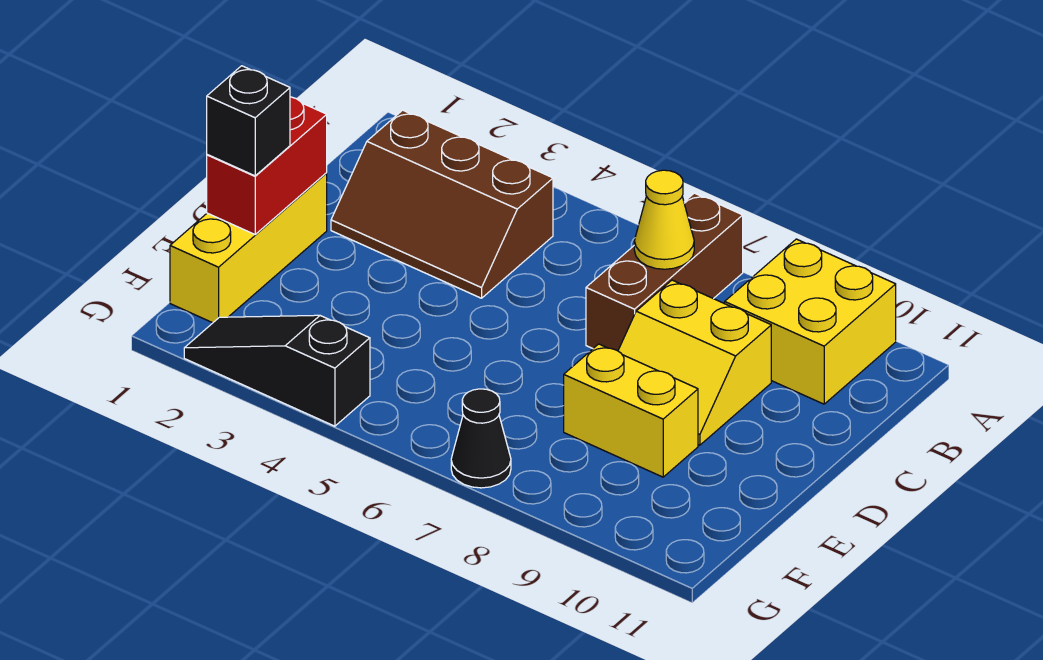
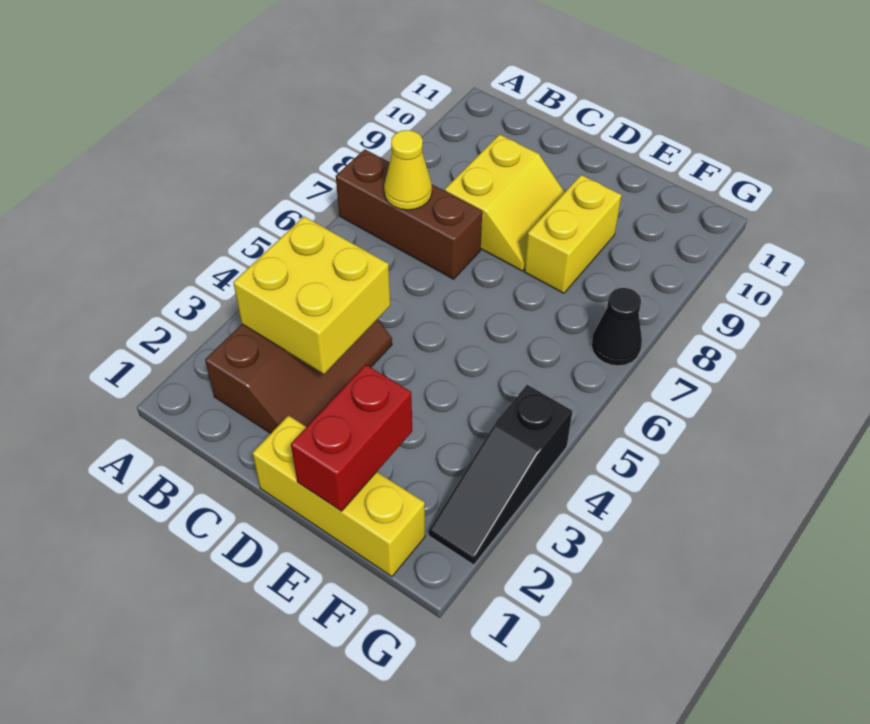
yellow brick A9:B10 level 1 -> yellow brick B3:C4 level 2
red brick D1:E1 level 2 -> red brick E1:E2 level 2
black brick E1 level 3 -> none

